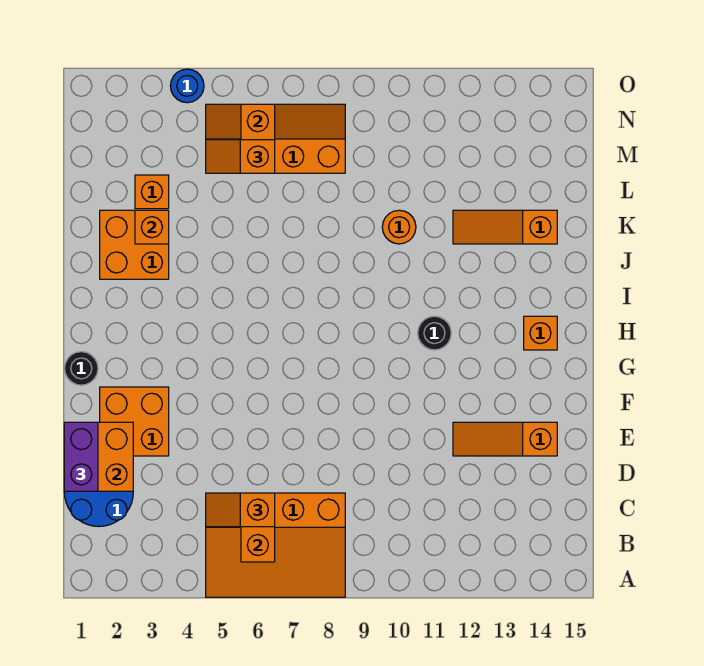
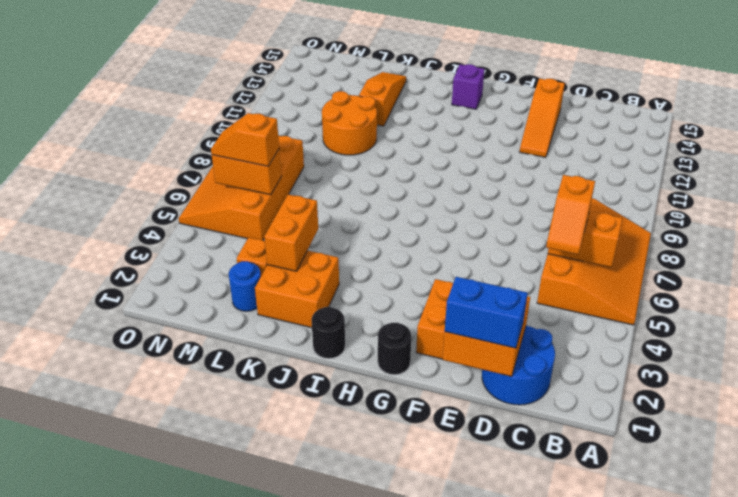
purple brick D1:E1 level 3 -> blue brick D1:E1 level 3
black round brick H11 level 1 -> black round brick I1 level 1
orange brick H14 level 1 -> purple brick H14 level 1
orange brick K3 level 2 -> orange brick K3:K4 level 2
orange round brick K10 level 1 -> orange round brick K10:L11 level 1
orange slope K12:K14 level 1 top 14 -> orange slope K12:K14 level 1 top 12
orange slope M5:N8 level 1 top M -> orange slope M5:O8 level 1 top M
orange slope M5:M6 level 3 top 6 -> orange slope M6:N6 level 3 top M
blue round brick O4 level 1 -> blue round brick L2 level 1

